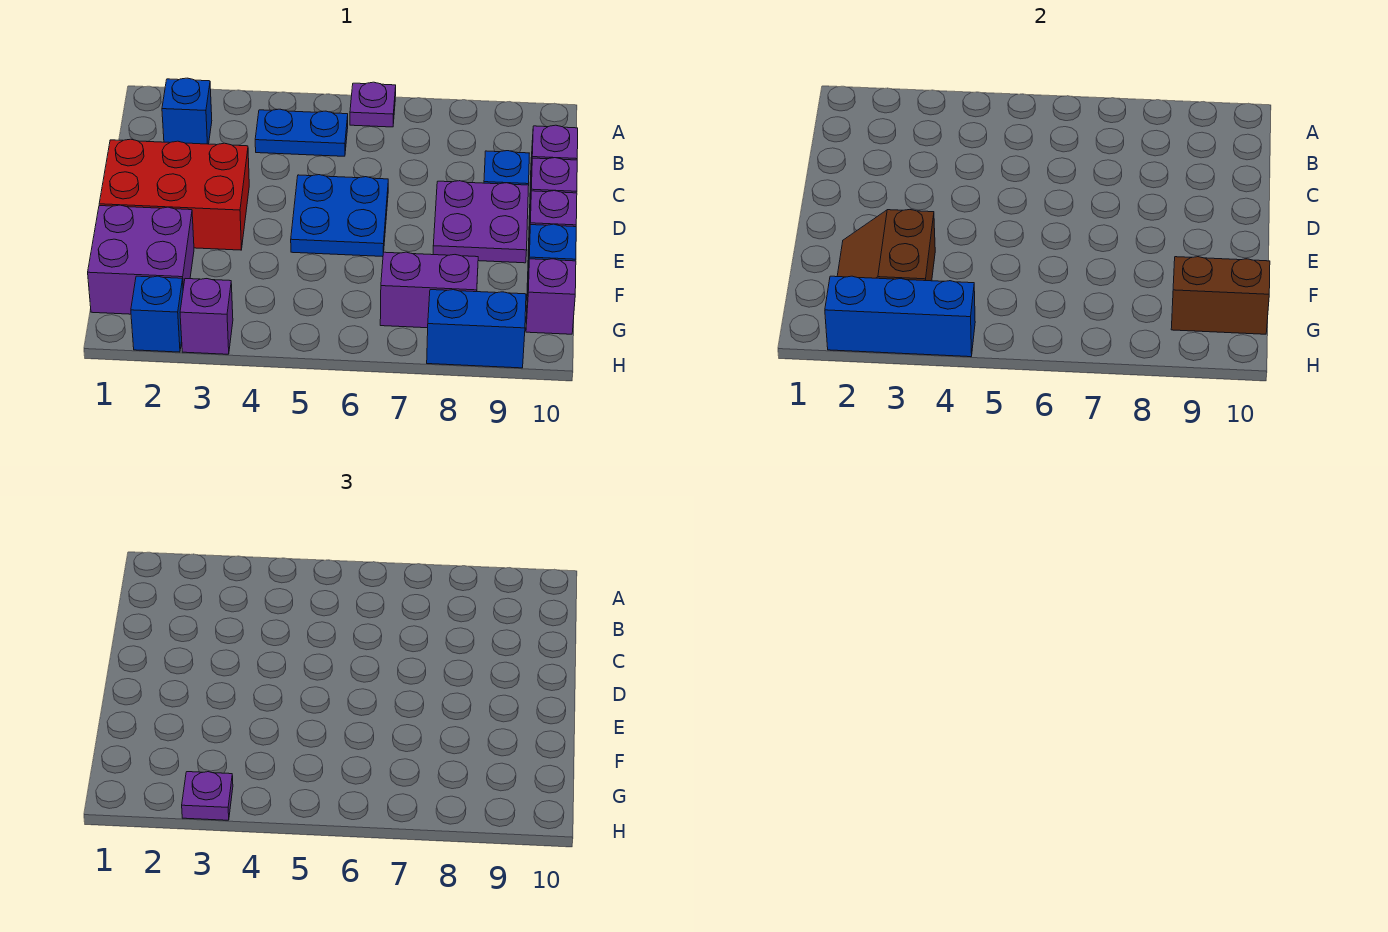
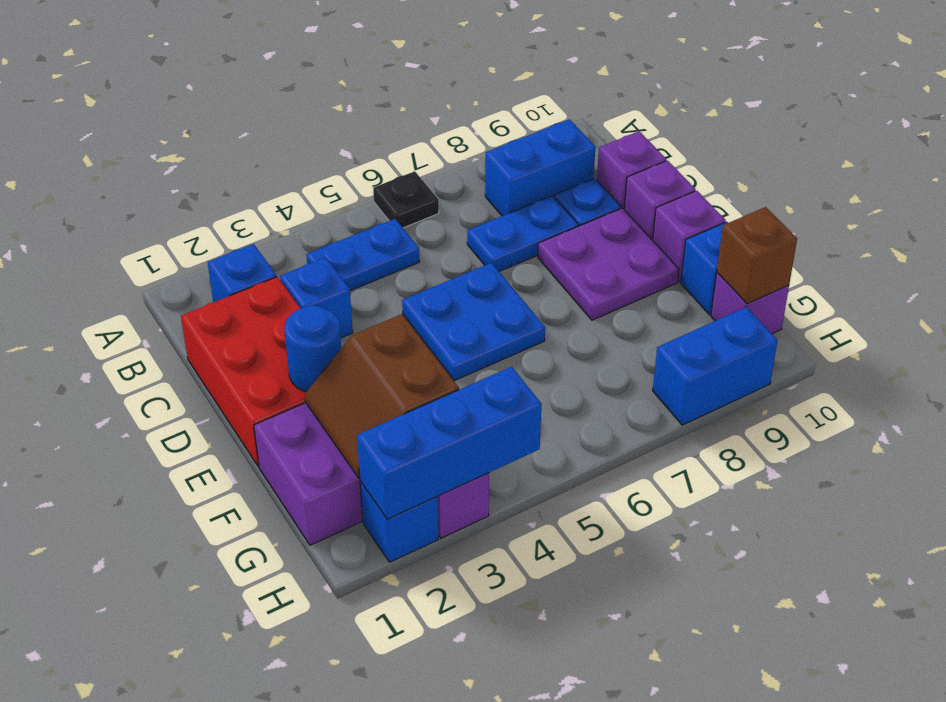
purple plate A6 level 1 -> black plate A6 level 1
none -> blue brick B8:B9 level 1
none -> blue brick C3 level 1
none -> blue plate C7:C8 level 1
red brick D1:E3 level 1 -> red brick C1:E2 level 1
none -> blue round brick E2 level 2
purple brick G7:G8 level 1 -> none
brown brick G9:G10 level 2 -> brown brick G10 level 2
purple plate H3 level 3 -> none

